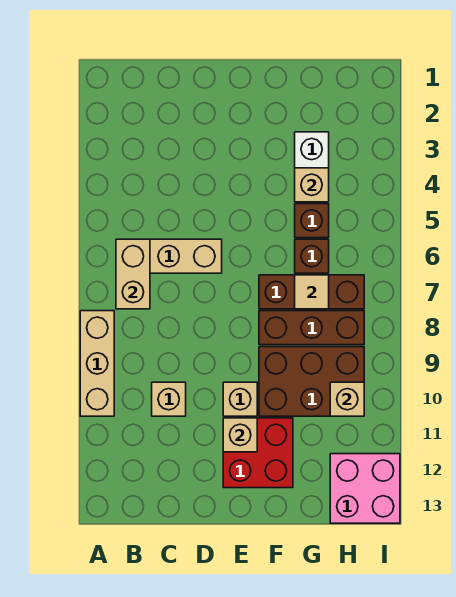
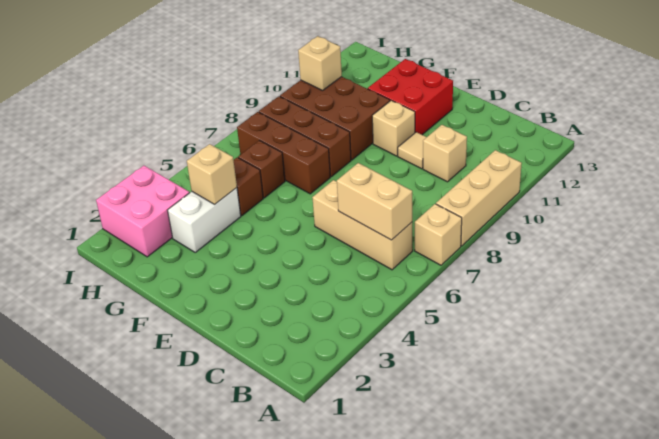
tan brick B6:B7 level 2 -> tan brick B6:C6 level 2
tan brick E11 level 2 -> tan brick A7 level 1
tan tile G7 level 2 -> tan tile D10 level 1
pink brick H12:I13 level 1 -> pink brick H2:I3 level 1

